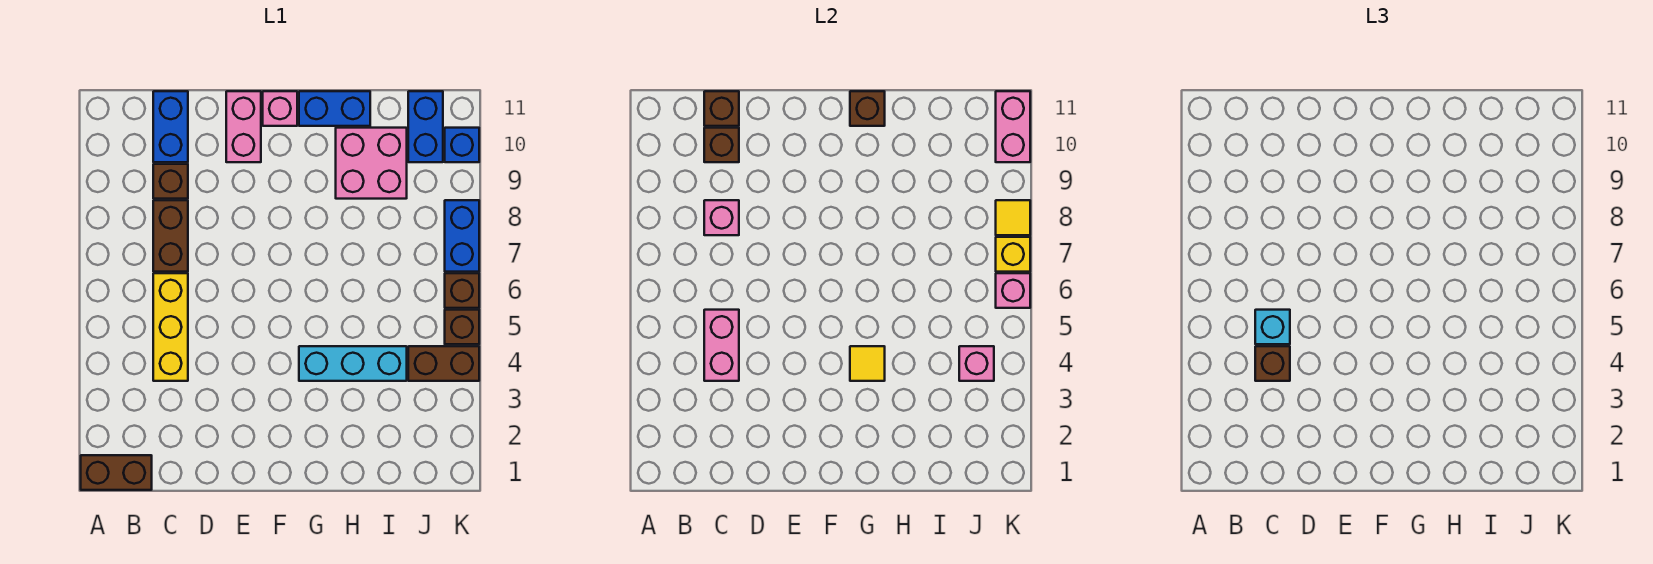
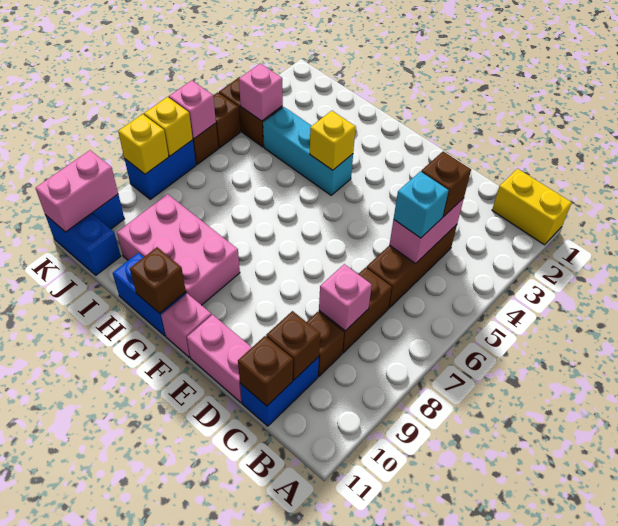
brown brick A1:B1 level 1 -> yellow brick A1:B1 level 1
yellow brick C4:C6 level 1 -> brown brick C4:C6 level 1
pink brick E10:E11 level 1 -> pink brick D11:E11 level 1
yellow tile G4 level 2 -> yellow brick G4 level 2
pink brick H9:I10 level 1 -> pink brick G9:I10 level 1
blue brick J10:J11 level 1 -> blue brick J11:K11 level 1
yellow tile K8 level 2 -> yellow brick K8 level 2

